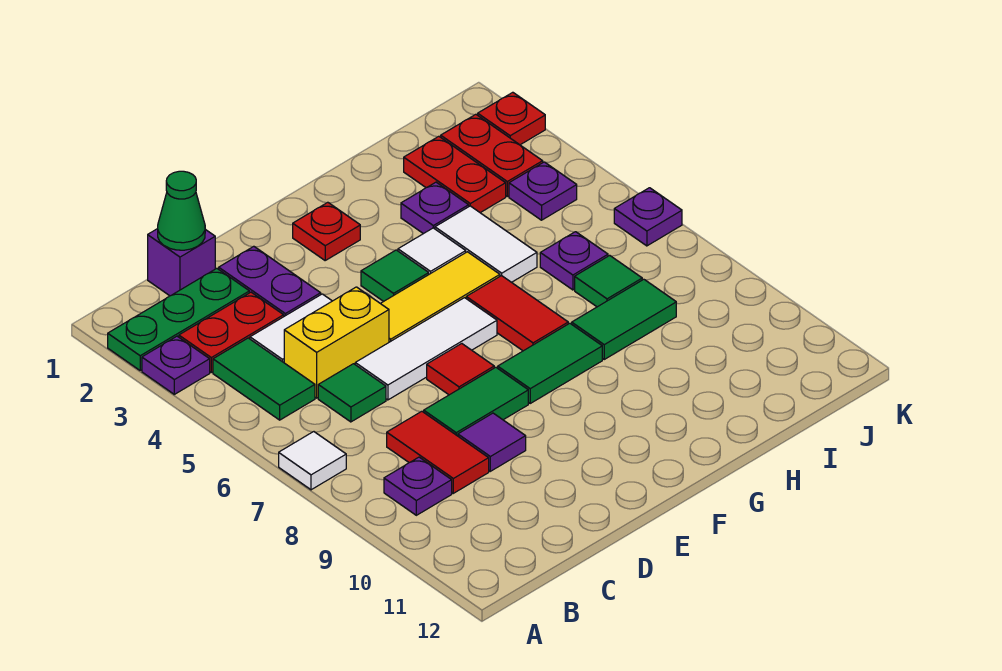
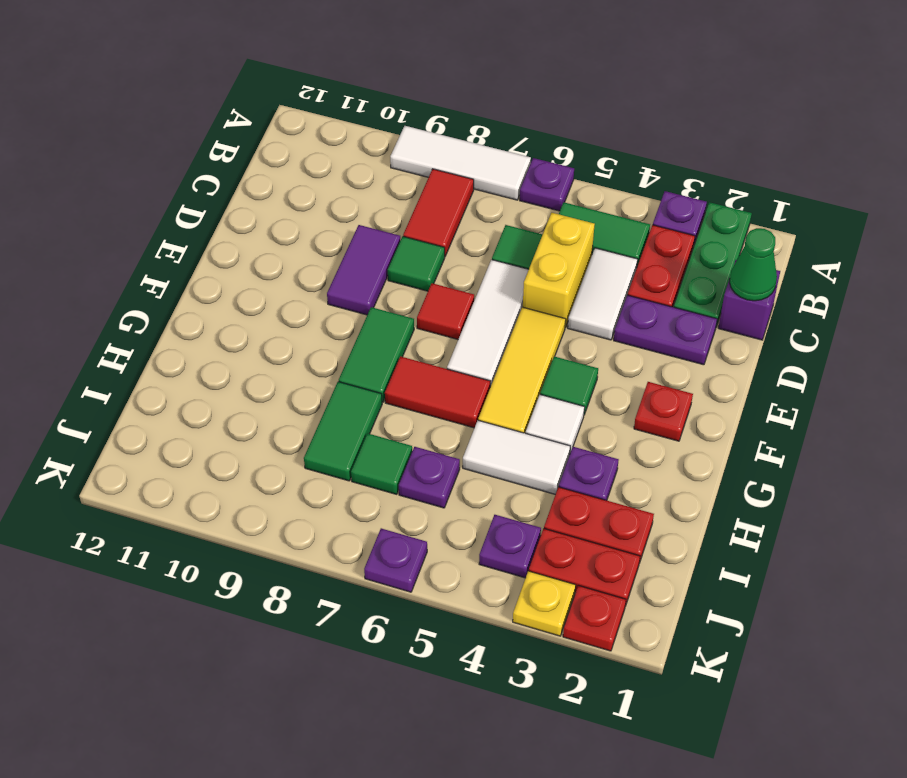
white tile A7 level 1 -> white tile A7:A9 level 1
purple plate B9 level 1 -> purple plate A6 level 1
red tile C8:C9 level 1 -> red tile B8:C8 level 1
green tile D8:E8 level 1 -> green tile D8 level 1
purple tile D9 level 1 -> purple tile D9:E9 level 1
none -> yellow plate K3 level 1

